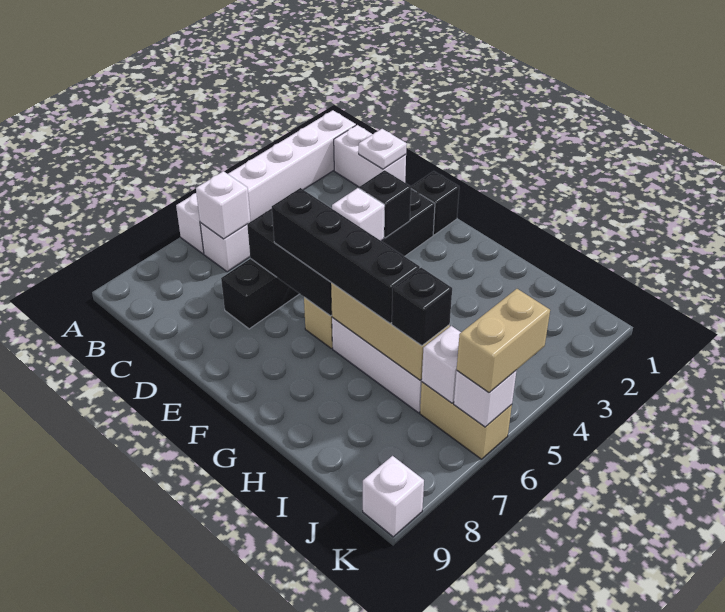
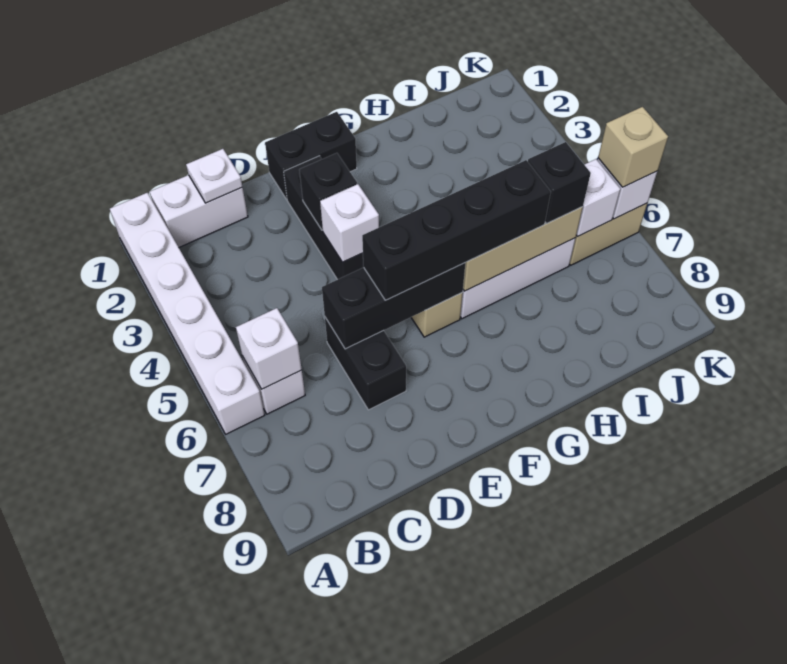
black brick E1 level 1 -> black brick E1:F1 level 1
tan brick K5:K6 level 3 -> tan brick K6 level 3
white brick K9 level 1 -> none

